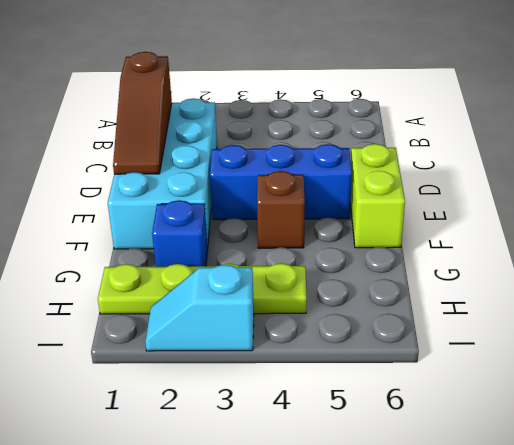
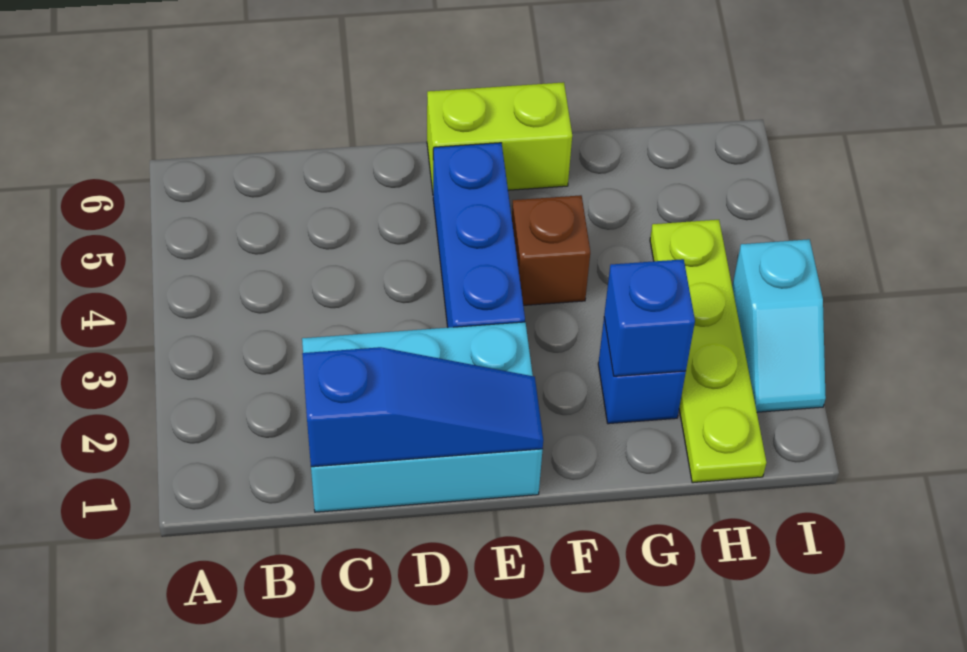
cyan brick C1:F2 level 1 -> cyan brick C1:E2 level 1
brown slope C1:E1 level 2 top C -> blue slope C1:E1 level 2 top C
none -> blue brick G2 level 2

